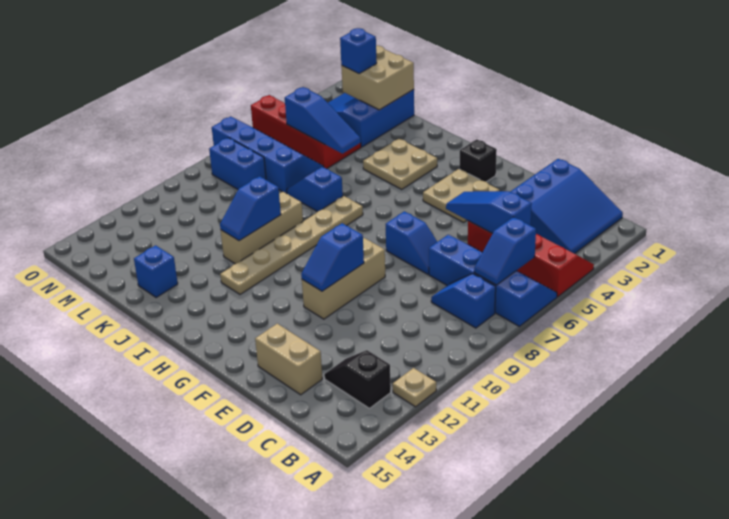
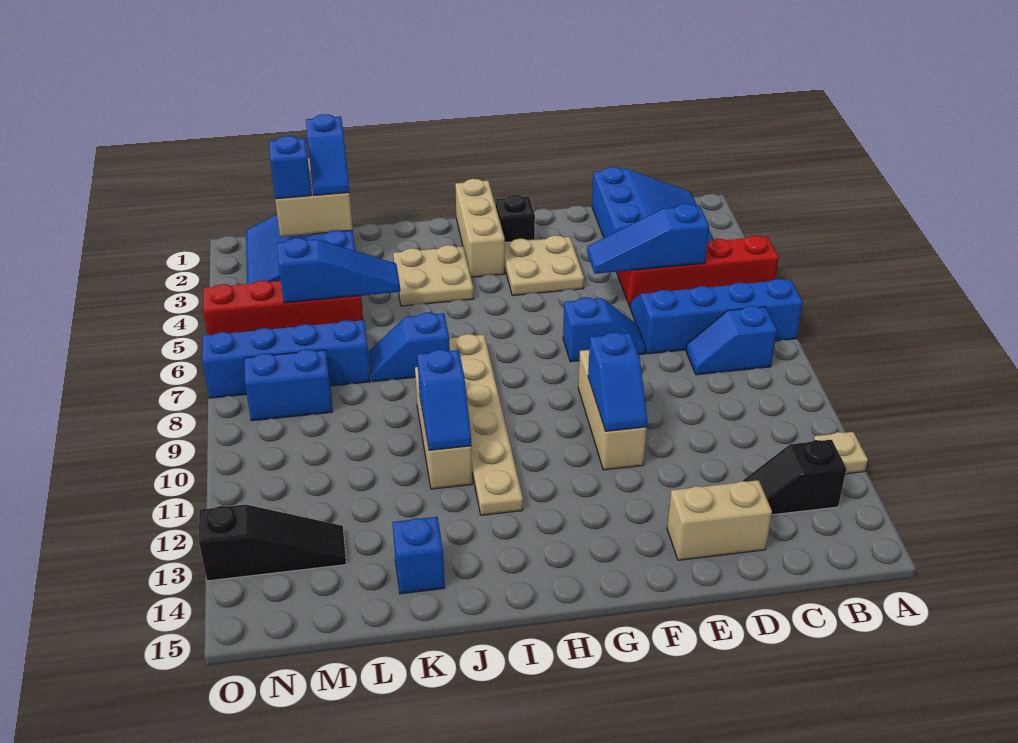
blue slope B6:B7 level 2 top 6 -> blue slope L1:L2 level 3 top 1
none -> tan brick H1:H3 level 1
none -> black slope M13:O13 level 1 top O

